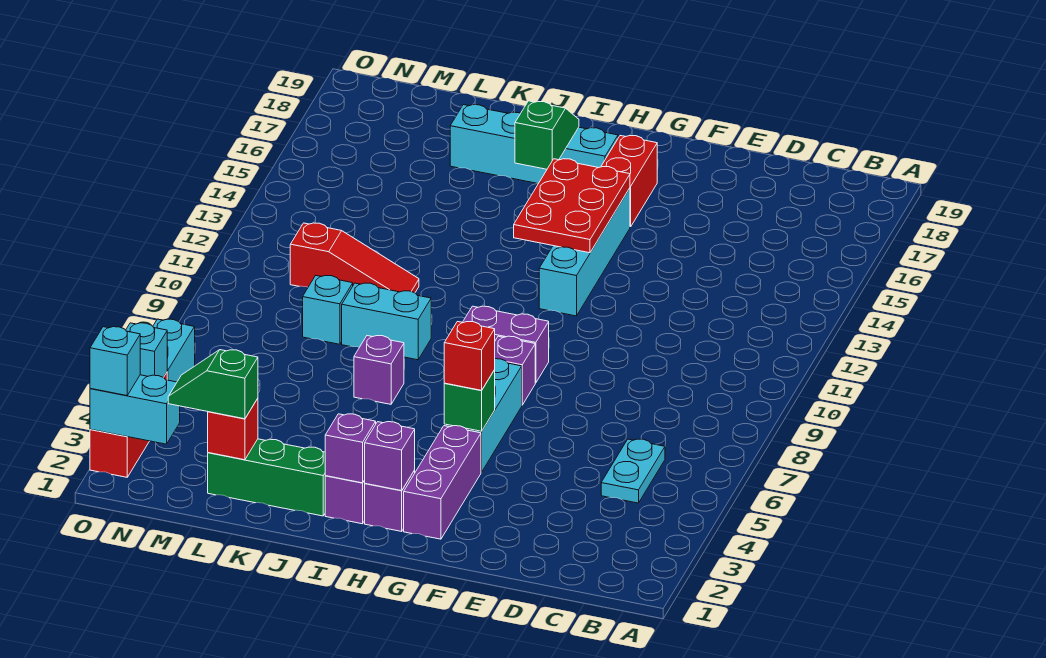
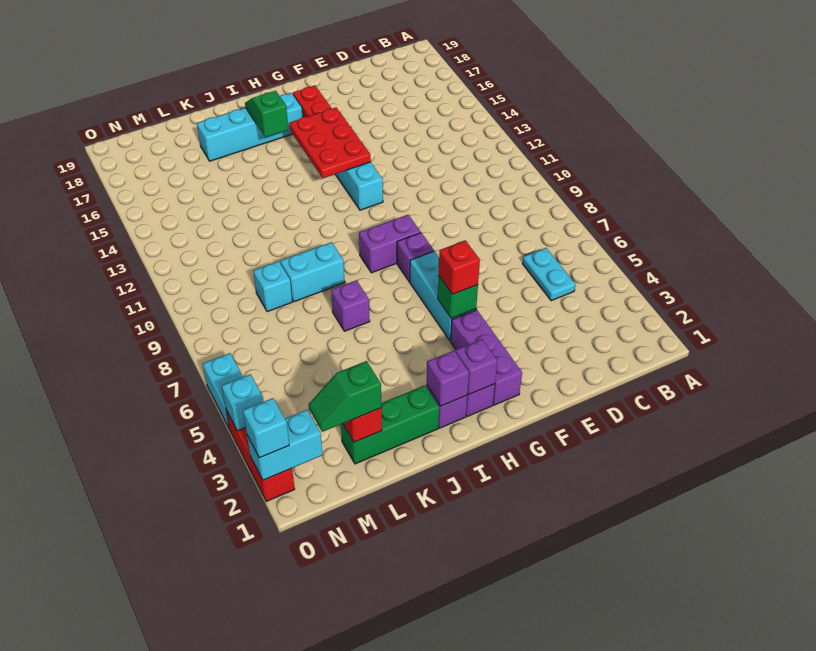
red slope K11:M11 level 1 top M -> none

